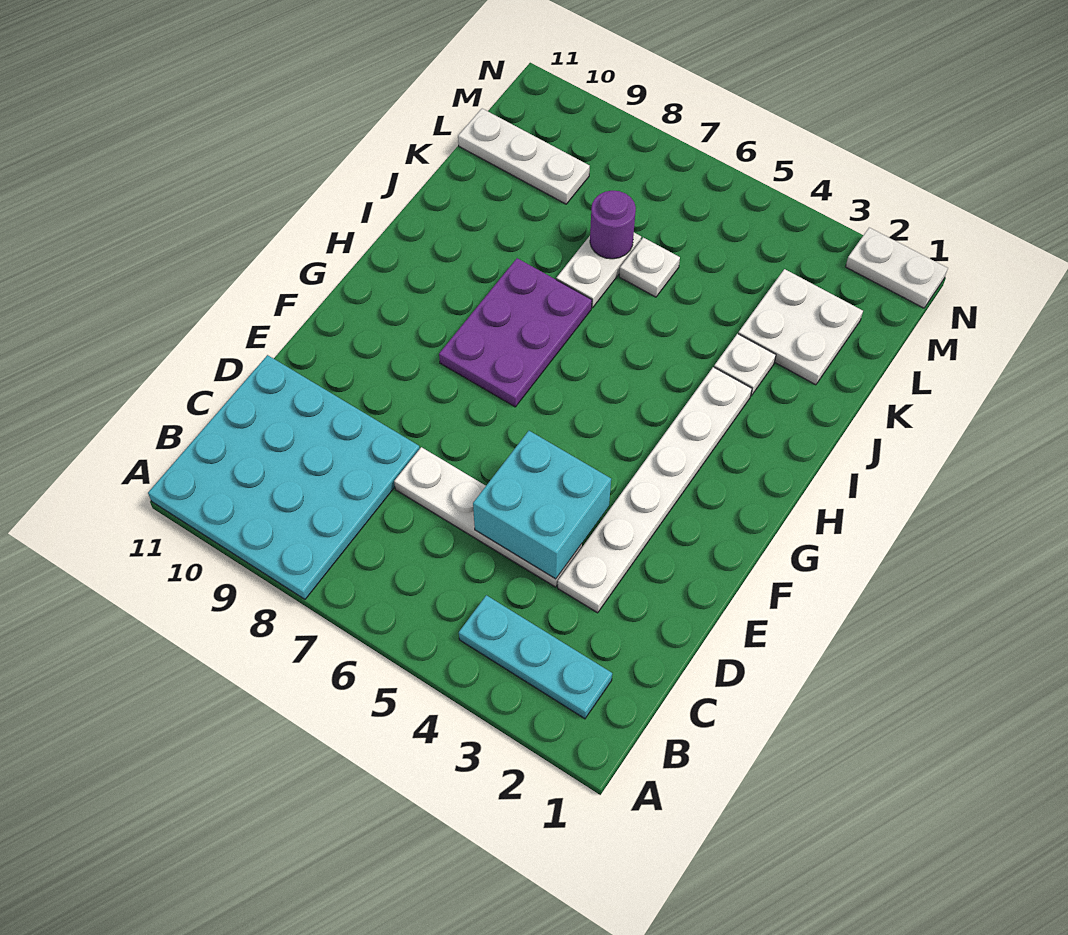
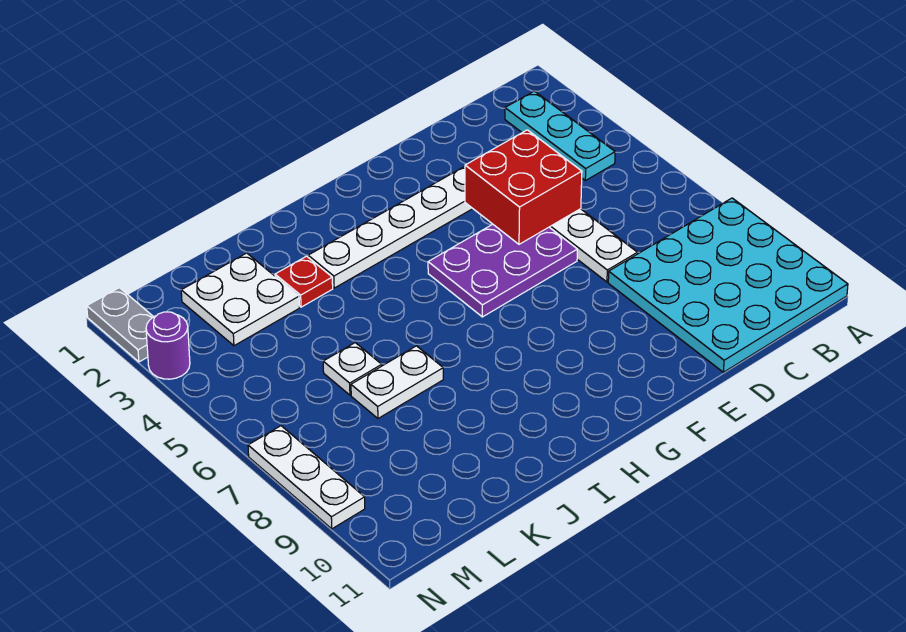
cyan brick D4:E5 level 2 -> red brick D4:E5 level 2
purple plate G7:I8 level 1 -> purple plate E5:G6 level 1
white plate J3 level 1 -> red plate J3 level 1
purple round brick K7 level 2 -> purple round brick N3 level 1
white plate L9:L11 level 1 -> white plate N7:N9 level 1
white plate N1:N2 level 1 -> grey plate N1:N2 level 1

